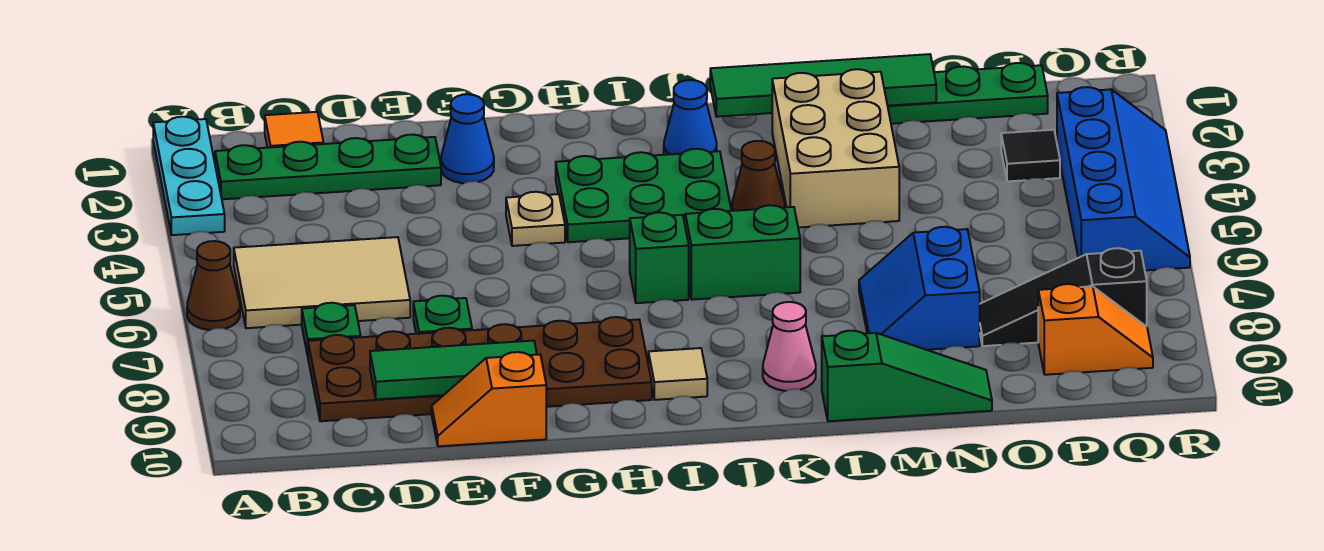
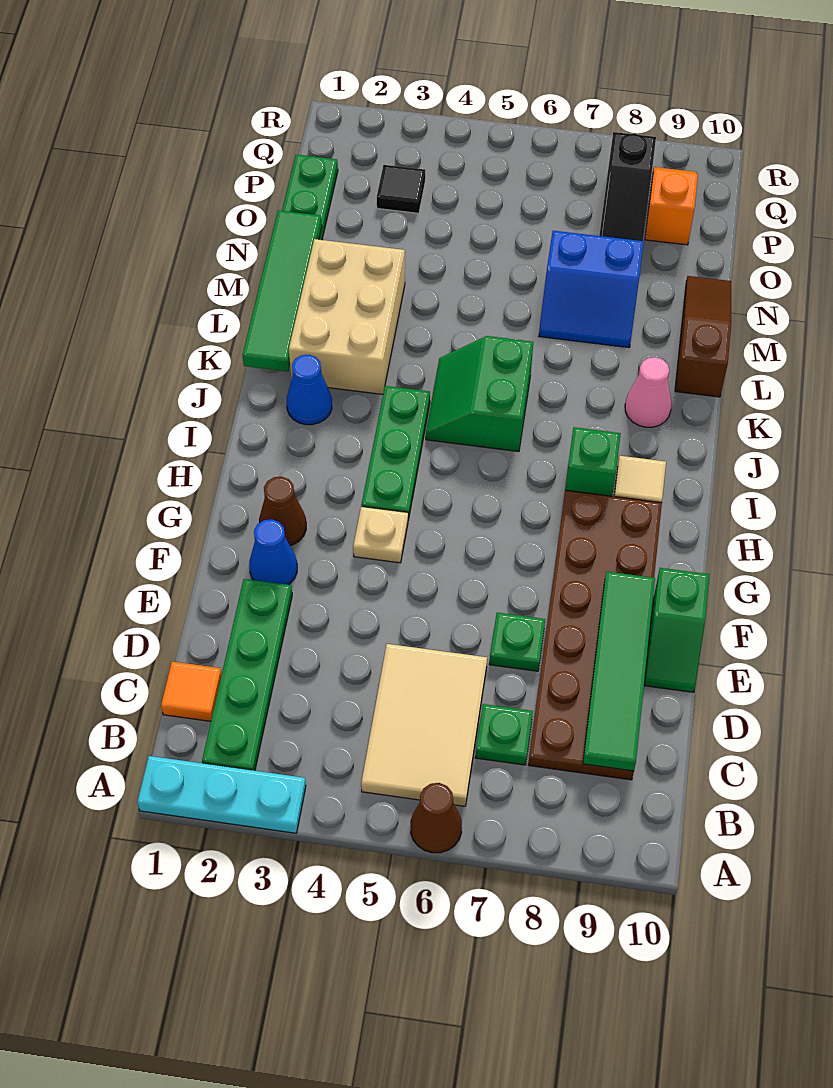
green tile D9:F9 level 2 -> green tile C9:F9 level 2
orange slope E10:F10 level 1 top F -> green slope E10:F10 level 1 top F
green plate H3:J4 level 1 -> green plate H4:J4 level 1
green brick I6 level 1 -> green brick I8 level 1
brown cone K4 level 1 -> brown cone G2 level 1
tan brick L2:M4 level 1 -> tan brick K2:M3 level 1
green slope L10:N10 level 1 top L -> brown slope L10:N10 level 1 top L
blue slope Q3:R6 level 1 top Q -> none

